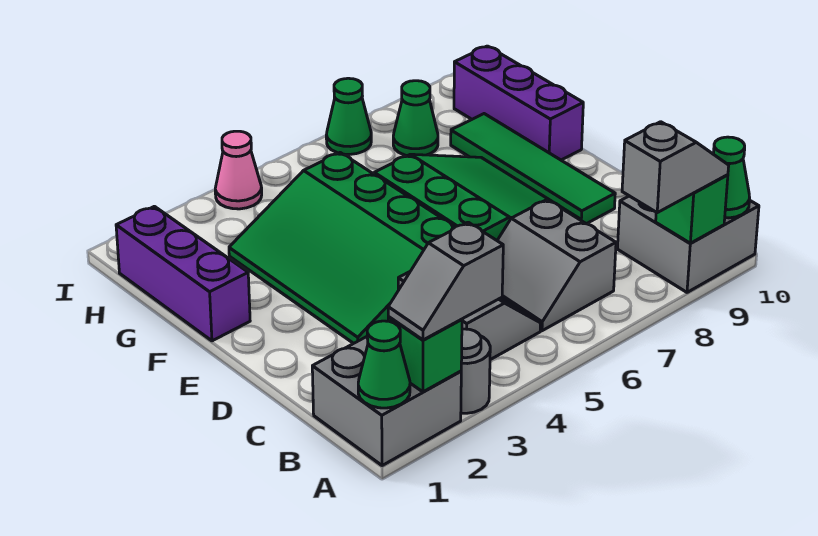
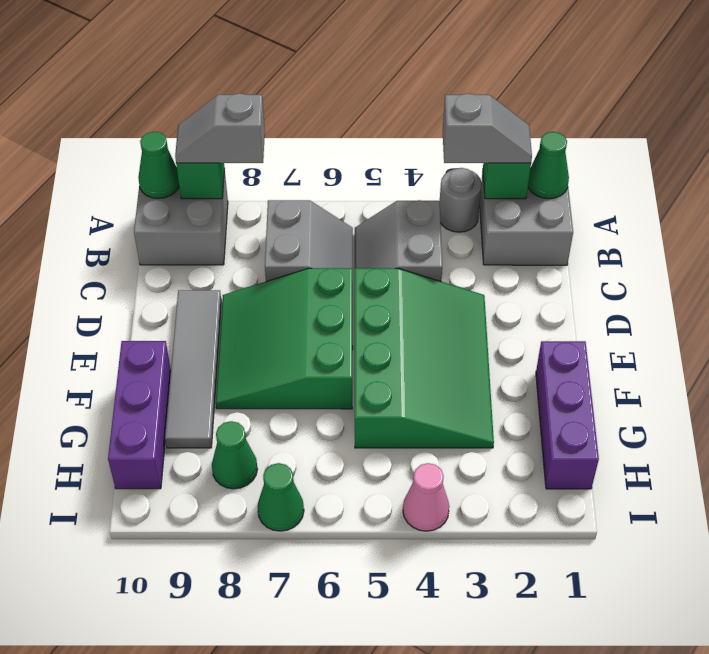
green tile D9:G9 level 1 -> grey tile D9:G9 level 1

